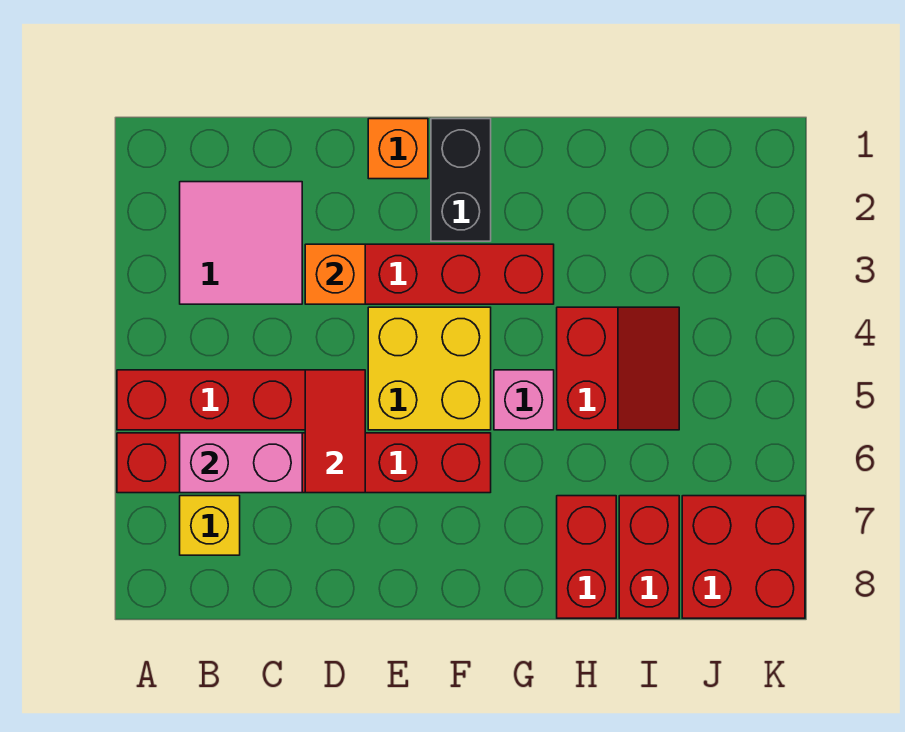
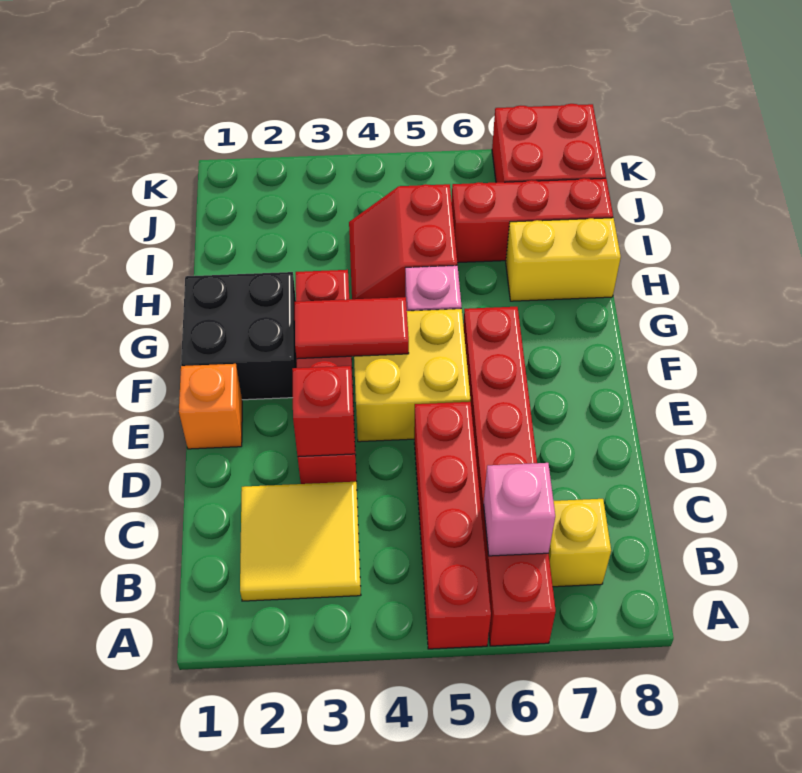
pink tile B2:C3 level 1 -> yellow tile B2:C3 level 1
pink brick B6:C6 level 2 -> pink brick B6 level 2
orange brick D3 level 2 -> red brick D3 level 2
red tile D5:D6 level 2 -> red tile F3:F4 level 2
black brick F1:F2 level 1 -> black brick F1:G2 level 1
red slope H4:I5 level 1 top H -> red slope H4:I5 level 1 top 5
red brick H7:H8 level 1 -> yellow brick H7:H8 level 1
red brick I7:I8 level 1 -> red brick I6:I8 level 1

